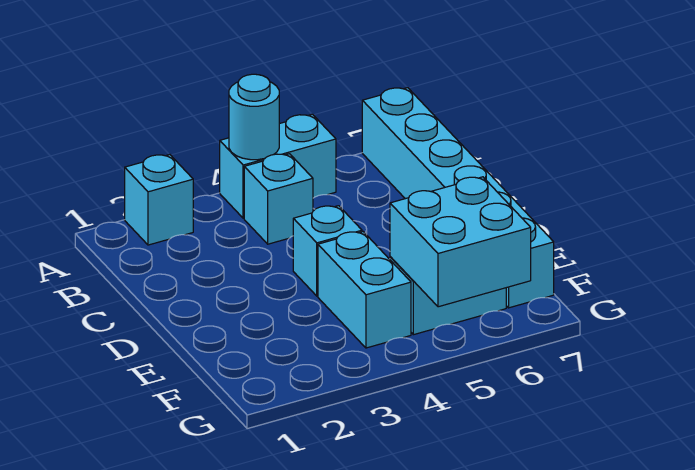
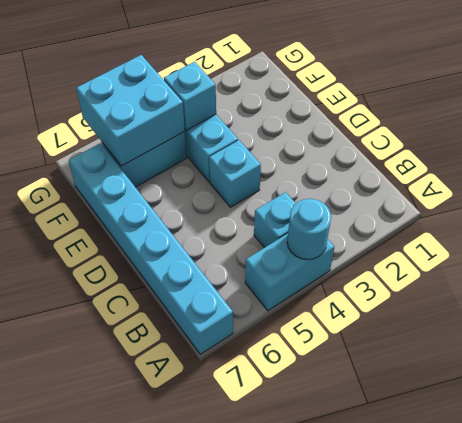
cyan brick A2 level 1 -> cyan brick F4 level 2

